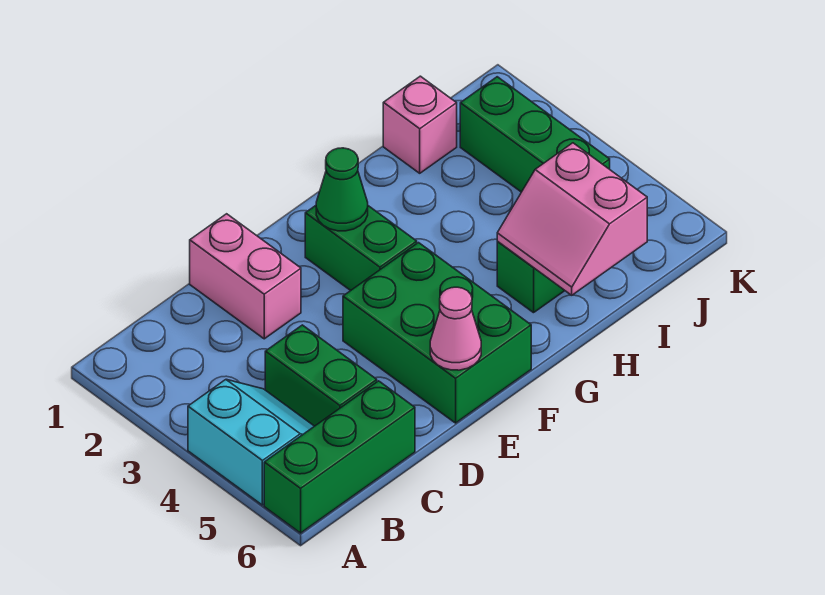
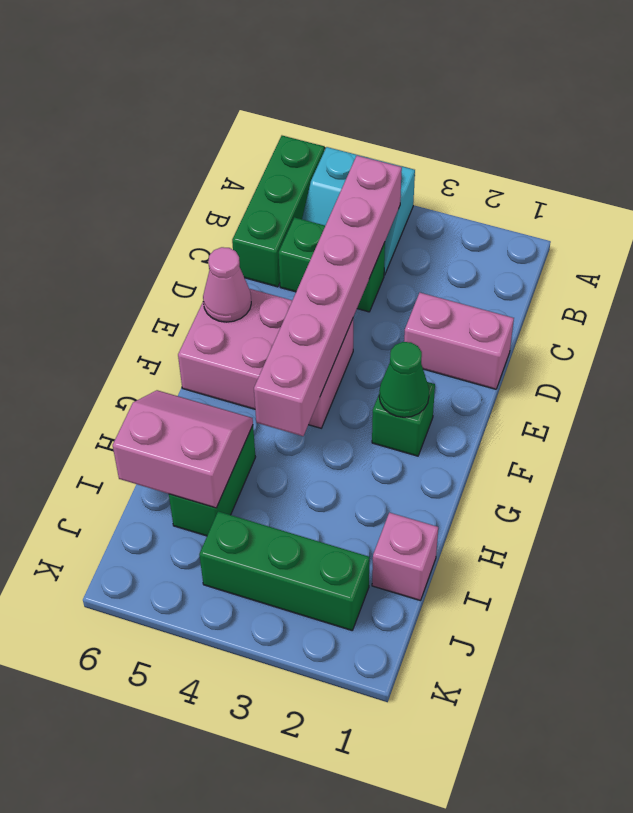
none -> pink brick B4:G4 level 2
green brick E4:F6 level 1 -> pink brick E4:F6 level 1
green brick F2:F3 level 1 -> green brick F2 level 1

